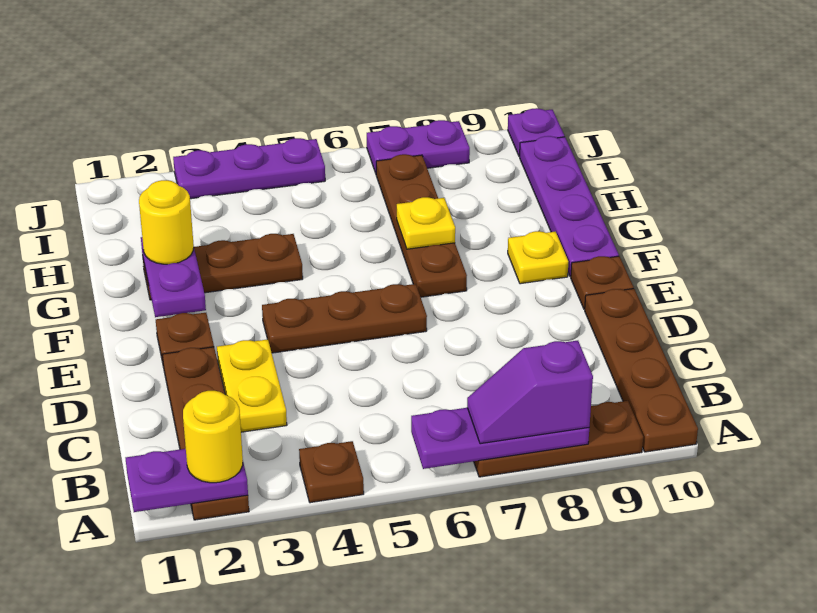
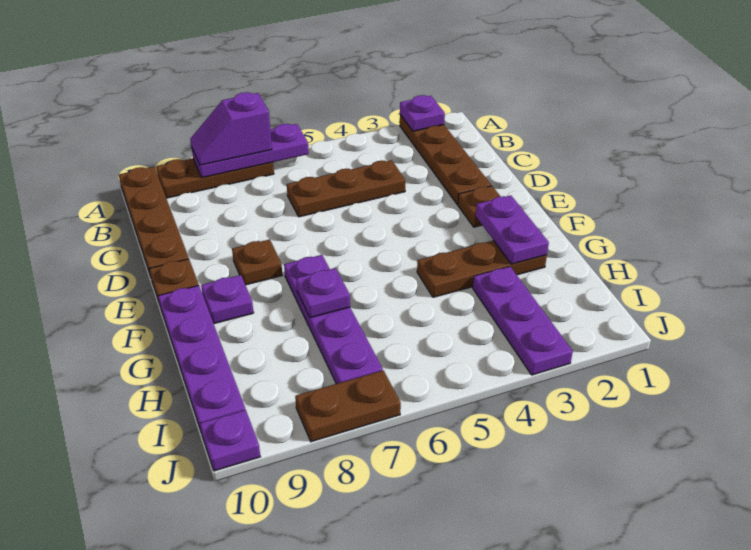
purple plate A1:A2 level 2 -> purple plate A2 level 2
yellow round brick A2 level 3 -> none
brown plate A4 level 1 -> brown plate E8 level 1
purple slope A7:A8 level 3 top 8 -> purple slope A7:A8 level 3 top 7
yellow plate C3:D3 level 1 -> none
brown plate E4:E6 level 1 -> brown plate C4:C6 level 1
brown plate F7:I7 level 1 -> purple plate F7:I7 level 1
yellow plate F9 level 1 -> purple plate F9 level 1
yellow round brick G2 level 3 -> none
yellow plate G7 level 2 -> purple plate G7 level 2
purple plate J3:J5 level 1 -> purple plate H3:J3 level 1
purple plate J7:J8 level 1 -> brown plate J7:J8 level 1

